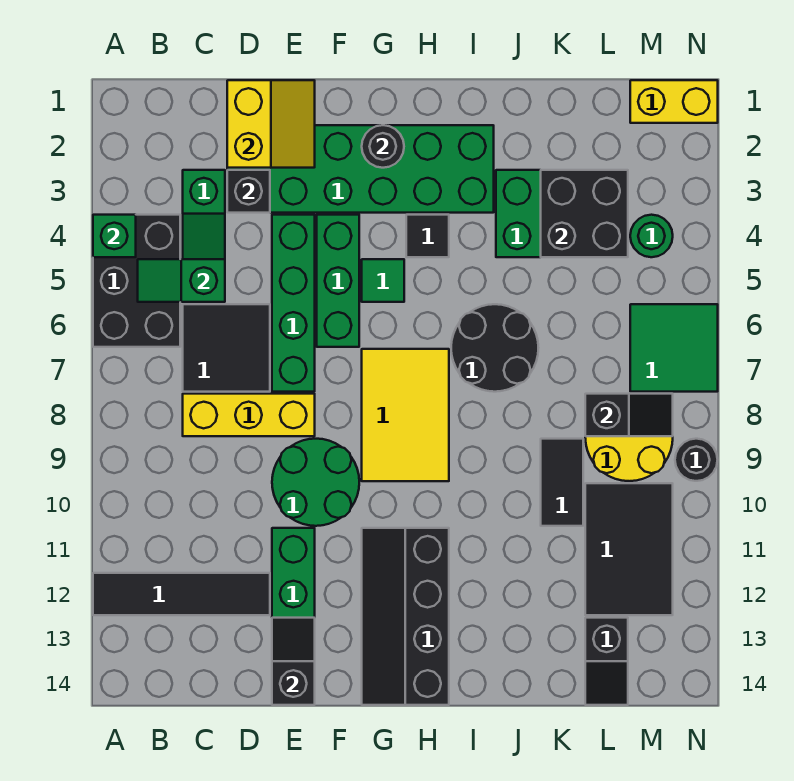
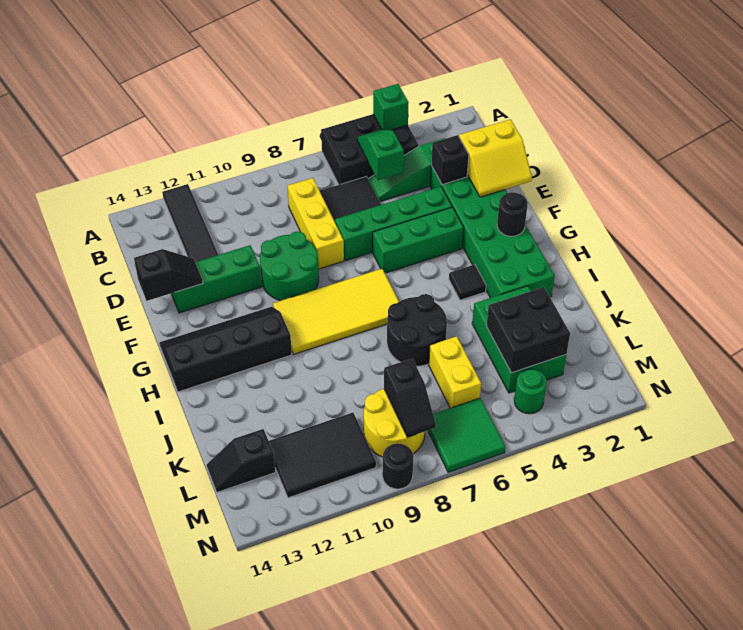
green tile G5 level 1 -> none
yellow tile G7:H9 level 1 -> yellow tile G7:H10 level 1
black tile K9:K10 level 1 -> none
yellow brick M1:N1 level 1 -> yellow brick K6:L6 level 1

